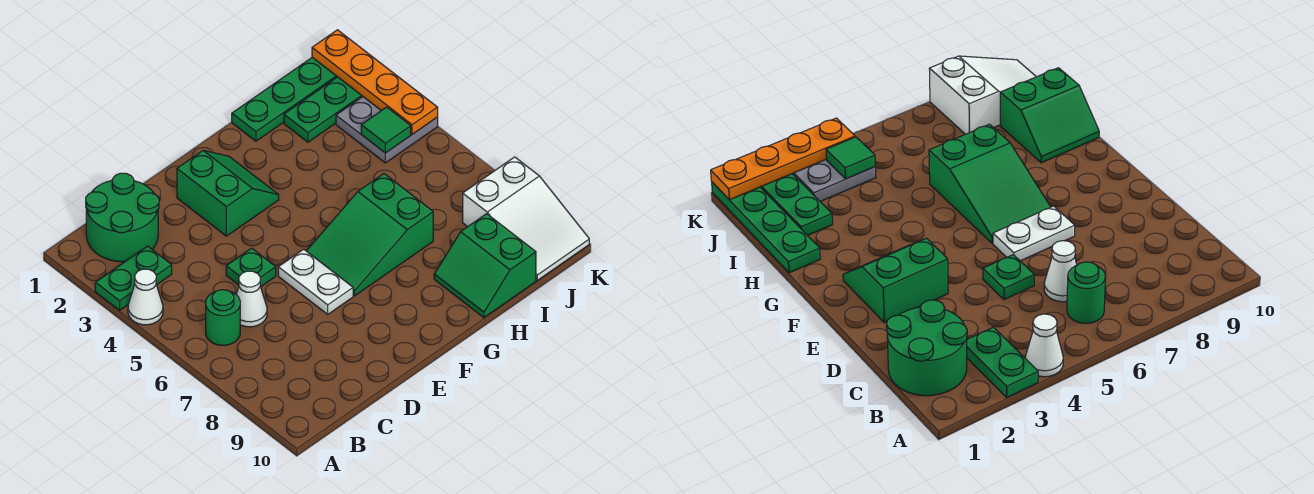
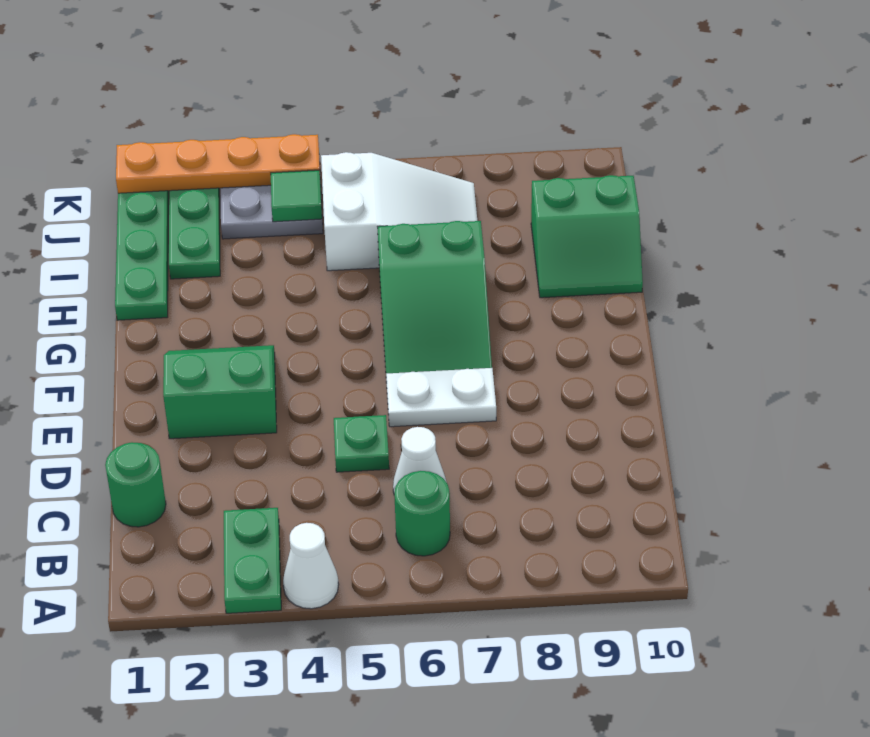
green round brick B1:C2 level 1 -> green round brick C1 level 1
white slope J8:K10 level 1 top 8 -> white slope I5:J7 level 1 top 5

